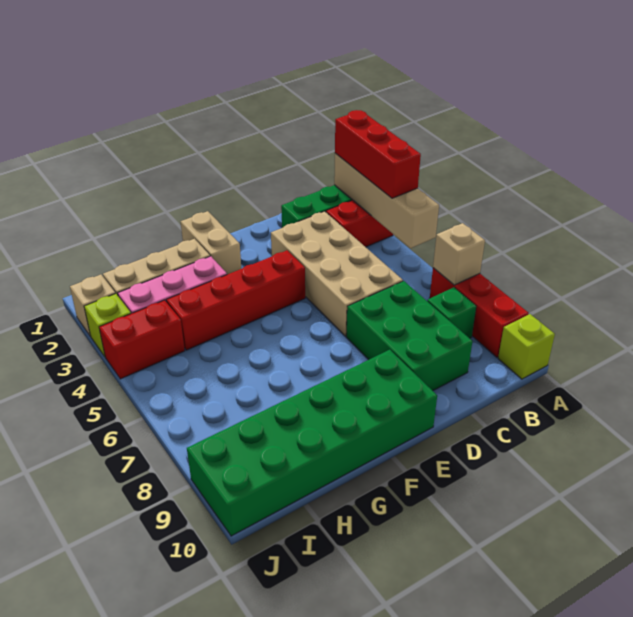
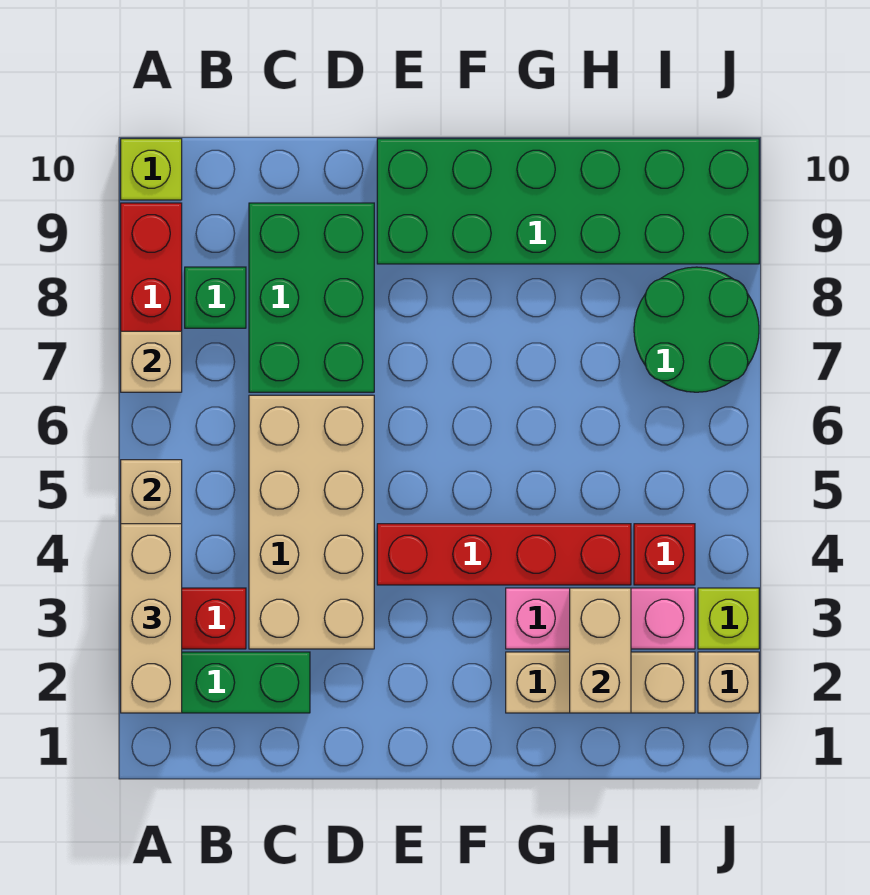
red brick A2:A4 level 3 -> tan brick A2:A4 level 3
tan brick F1:F2 level 1 -> tan brick H2:H3 level 2
red brick I4:J4 level 1 -> red brick I4 level 1
none -> green round brick I7:J8 level 1

